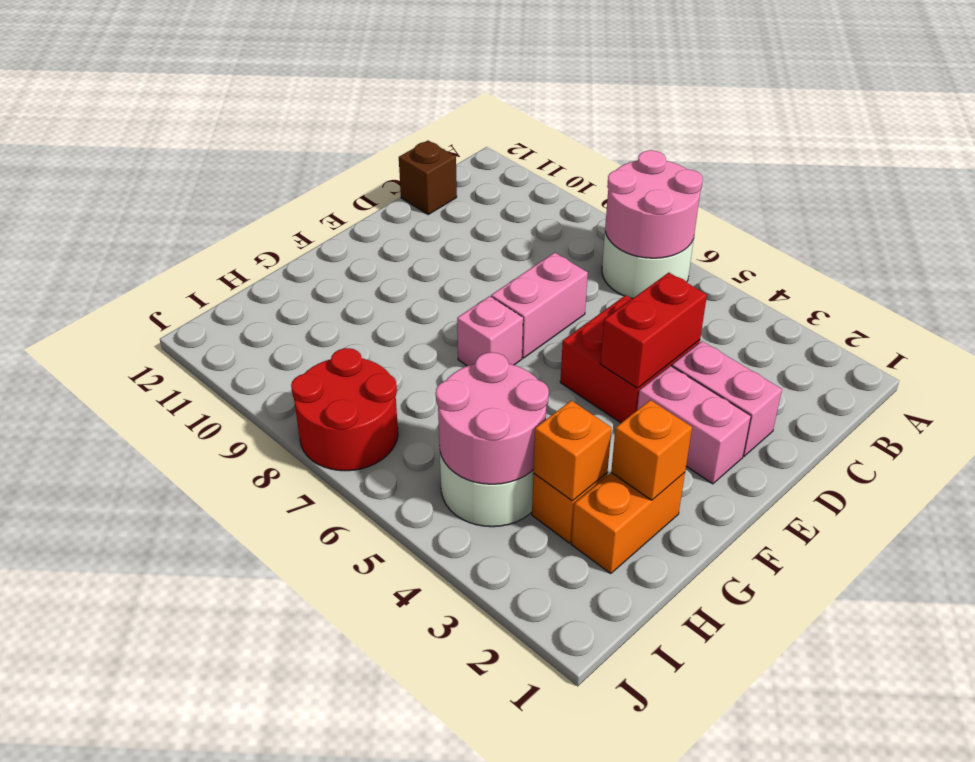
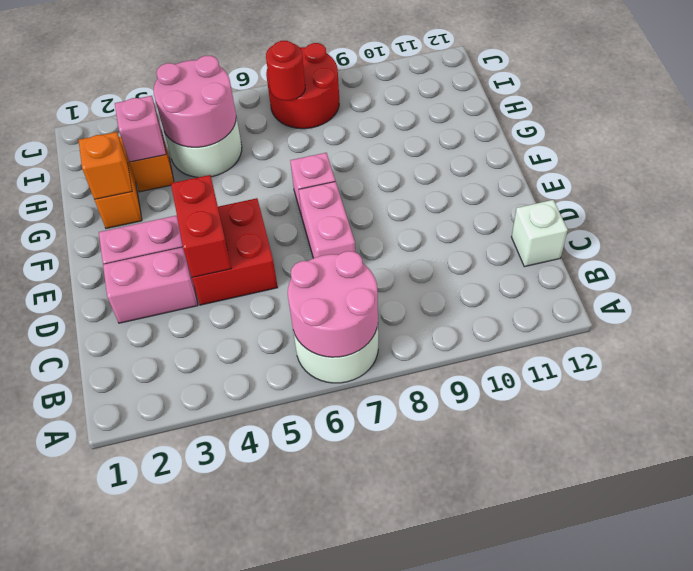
brown brick C12 level 1 -> white brick C12 level 1
orange brick H3 level 2 -> pink brick H3 level 2
none -> red round brick I7 level 2

